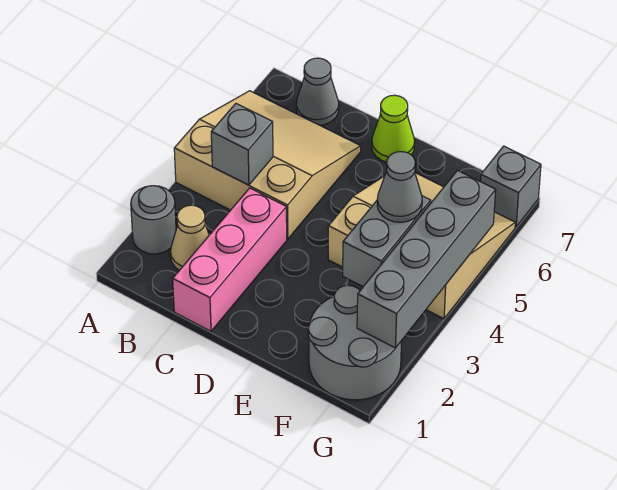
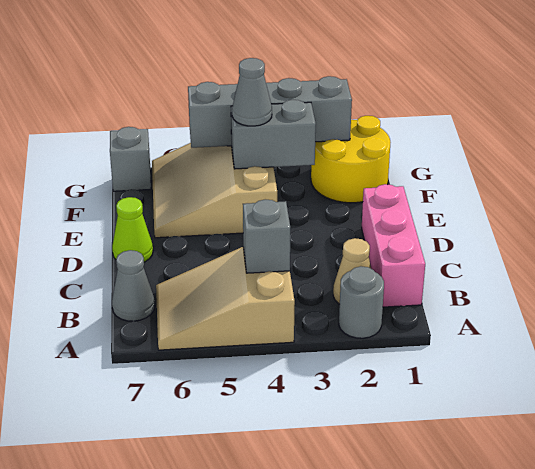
tan slope A4:C6 level 1 top 4 -> tan slope A4:B6 level 1 top 4
pink brick C1:C3 level 1 -> pink brick B1:D1 level 1
grey round brick F1:G2 level 1 -> yellow round brick F1:G2 level 1

